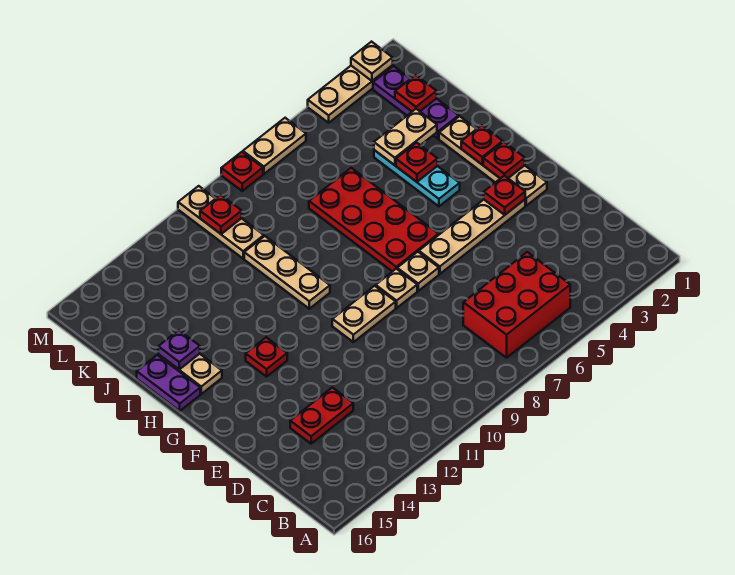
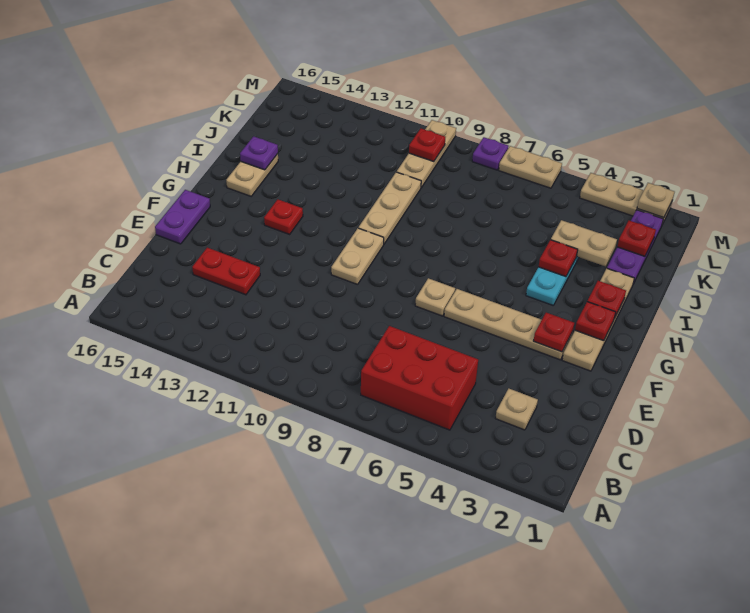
tan plate F8 level 1 -> tan plate C3 level 1
tan plate F9:F10 level 1 -> tan plate F10:G10 level 1
red plate G6:J7 level 1 -> none
purple plate H16:I16 level 1 -> purple plate E16:F16 level 1
red plate M8 level 1 -> purple plate M8 level 1

